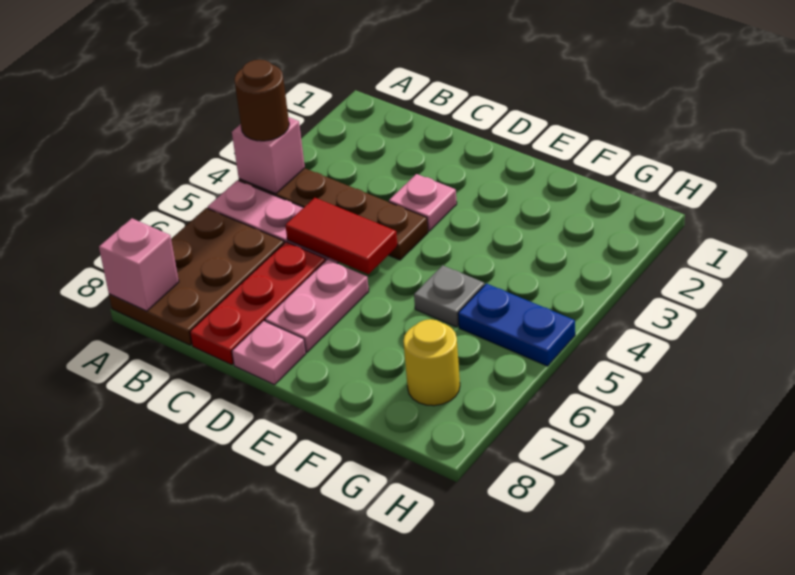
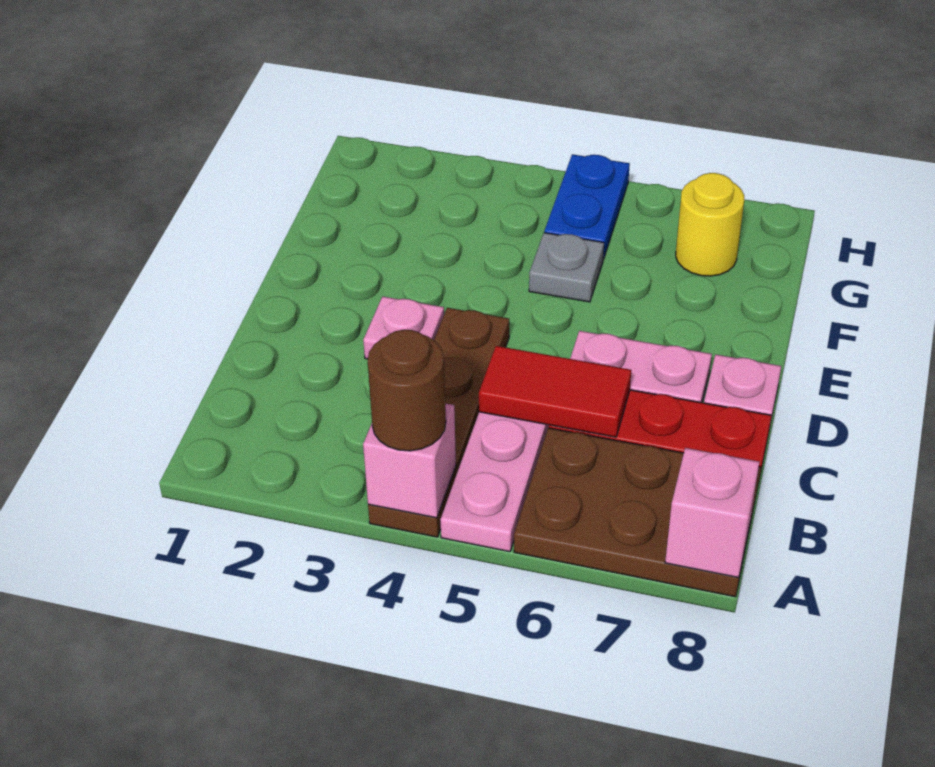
red tile C5:D5 level 2 -> red tile C5:C6 level 2

